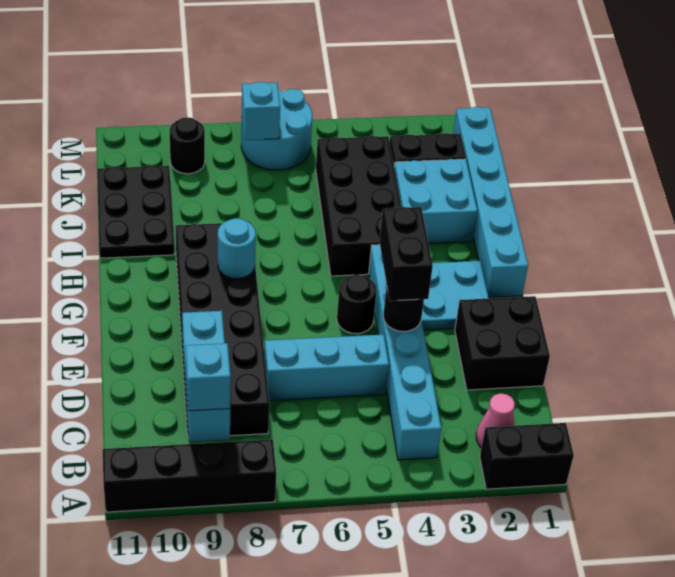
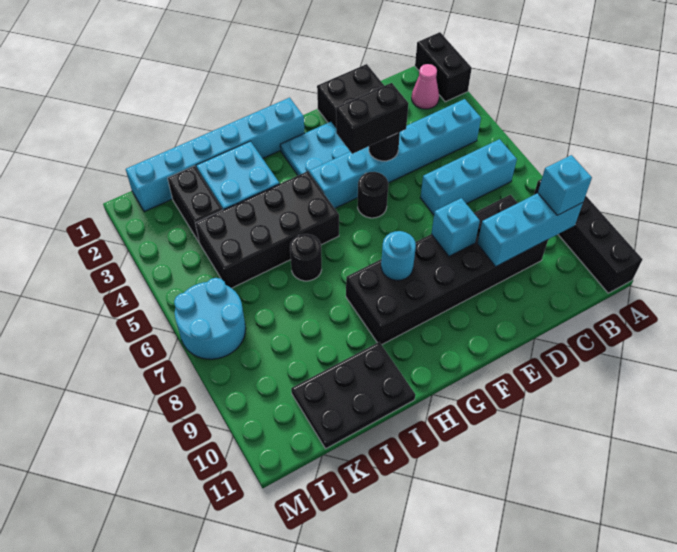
cyan brick D5:D7 level 1 -> cyan brick B6:D6 level 1
cyan brick L7 level 2 -> cyan brick E8 level 2
black round brick L9 level 1 -> black round brick I6 level 1

